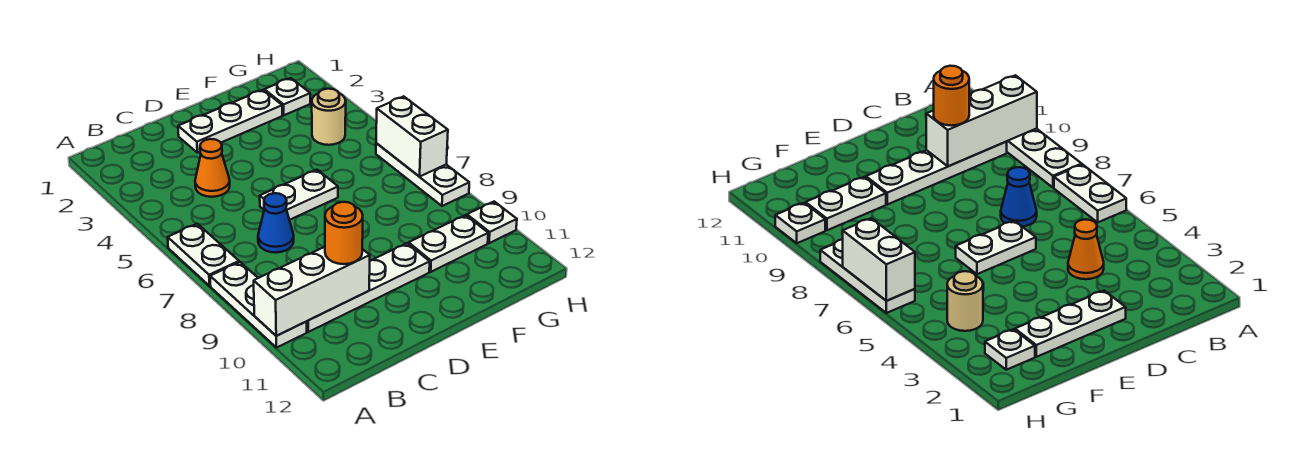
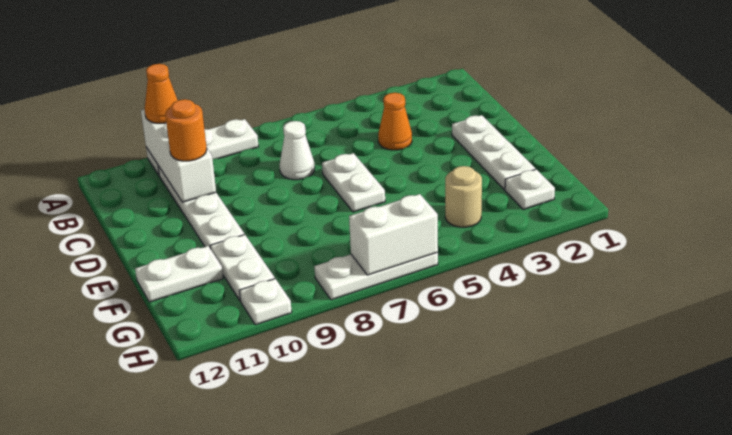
white plate A6:A7 level 1 -> white plate F11:F12 level 1
none -> orange cone A10 level 3
blue cone C7 level 1 -> white cone C7 level 1

